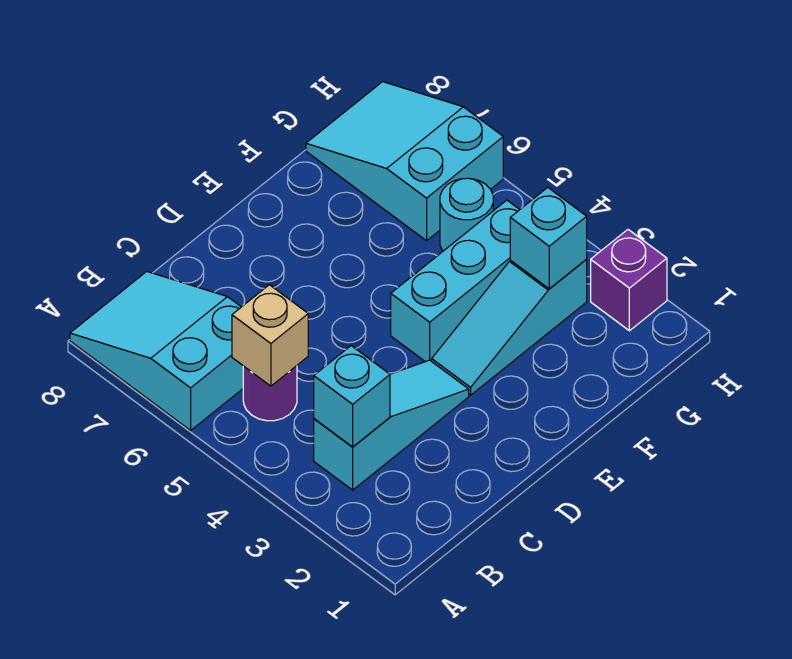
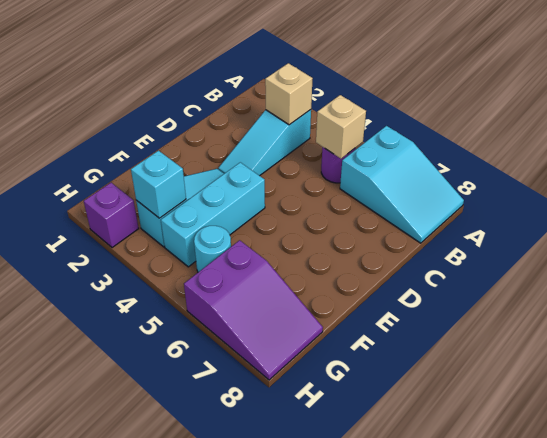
cyan brick B3 level 2 -> tan brick B3 level 2
cyan slope G6:H8 level 1 top 6 -> purple slope G6:H8 level 1 top 6

